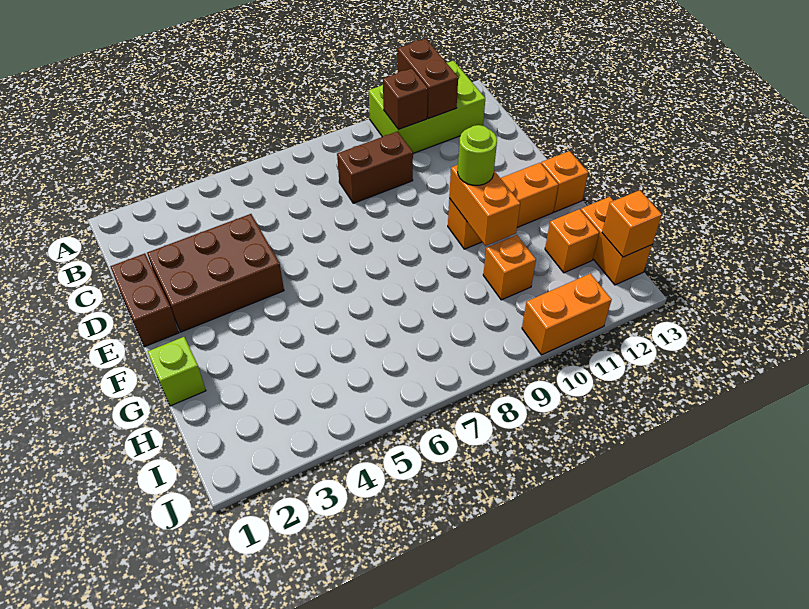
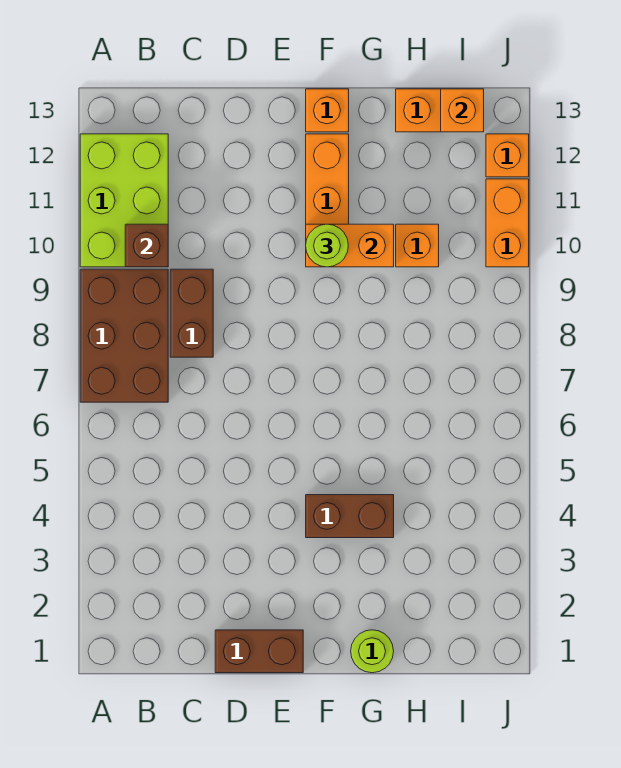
brown brick A11:B11 level 2 -> brown brick F4:G4 level 1
brown brick D2:E4 level 1 -> brown brick A7:B9 level 1
lime brick G1 level 1 -> lime round brick G1 level 1
orange brick H12 level 1 -> orange brick J12 level 1

